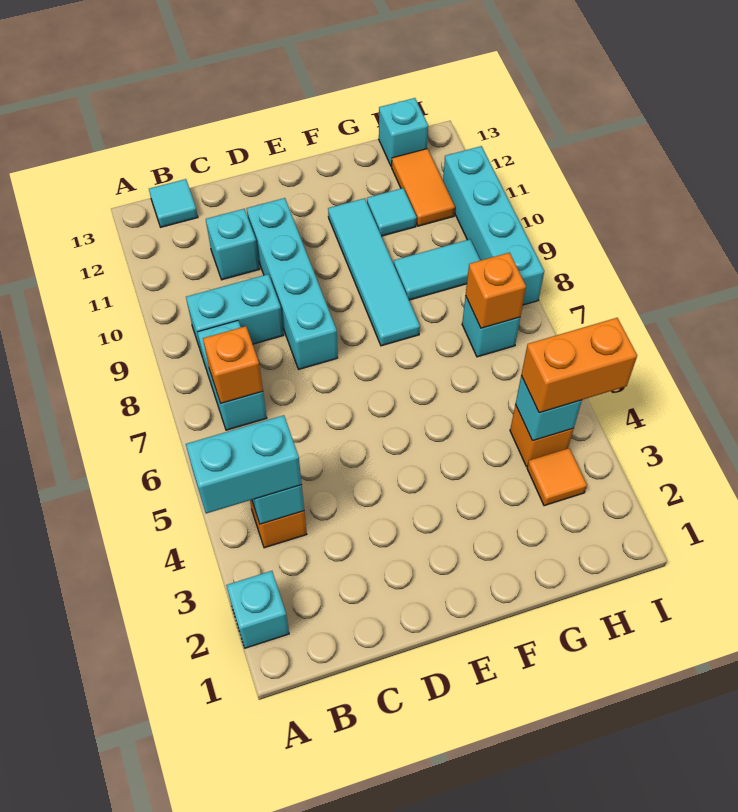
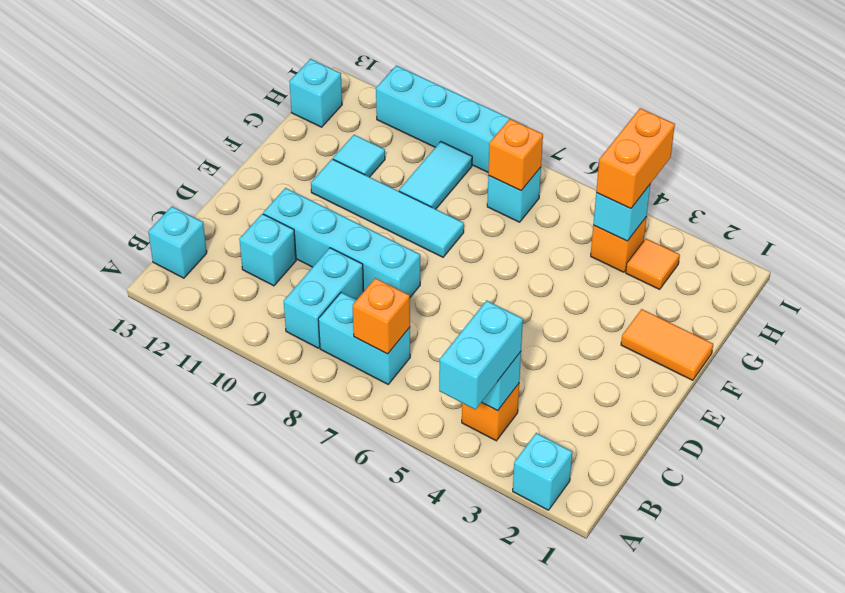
cyan tile B13 level 1 -> cyan brick B13 level 1
orange tile H11:H12 level 1 -> orange tile F1:F2 level 1

